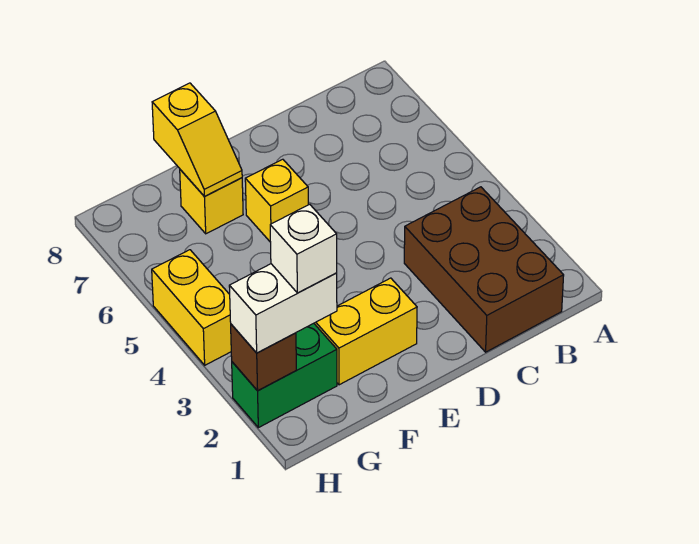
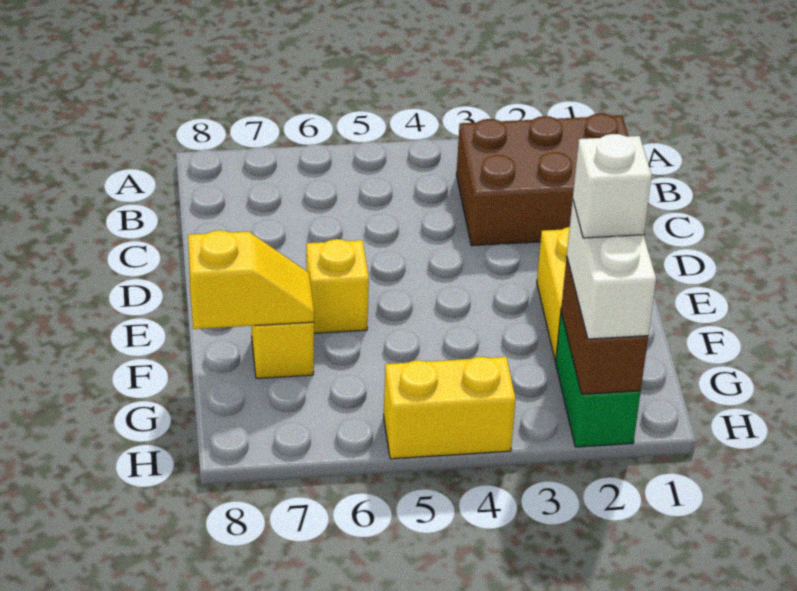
brown brick H2 level 2 -> brown brick G2:H2 level 2

